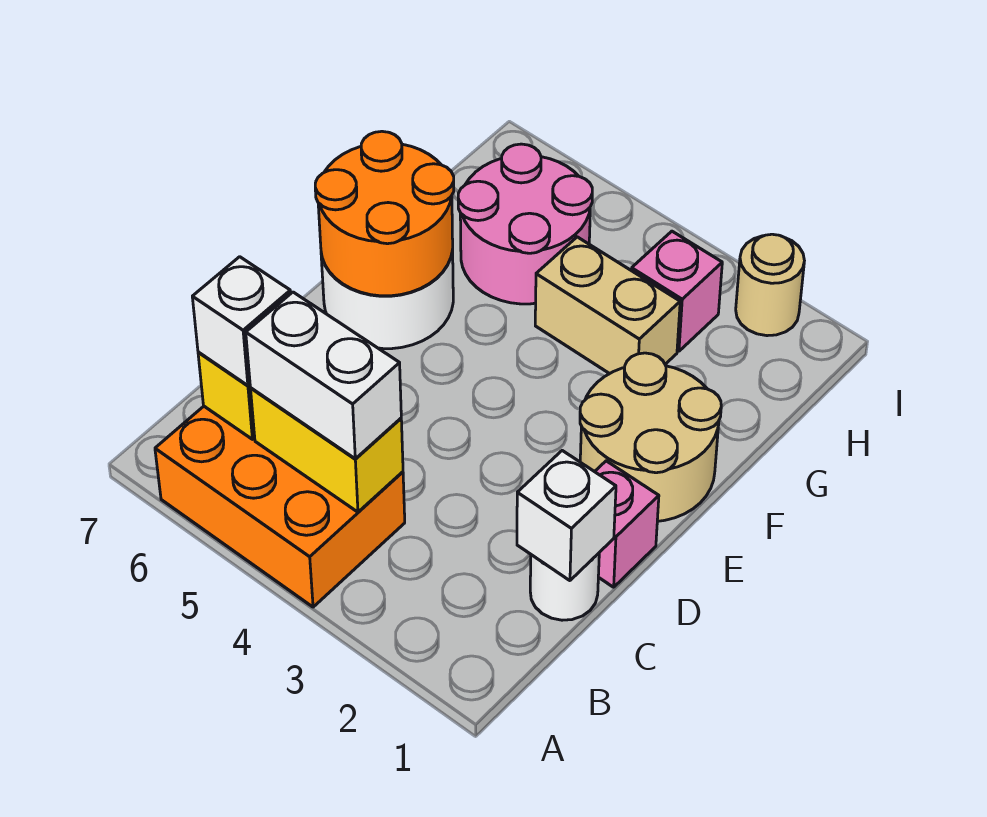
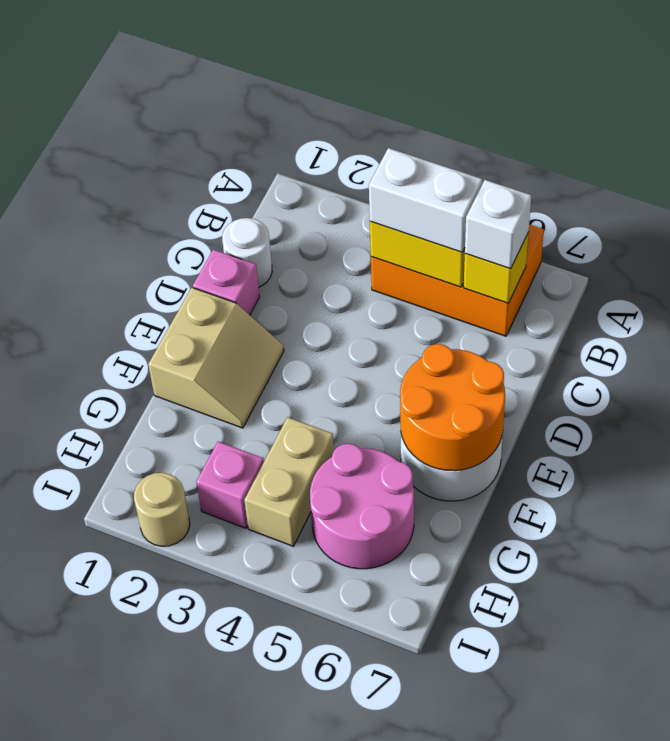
white brick C1 level 2 -> none
tan round brick E1:F2 level 1 -> tan slope E1:F2 level 1 top 1
tan brick G3:G4 level 1 -> tan brick G4:H4 level 1

